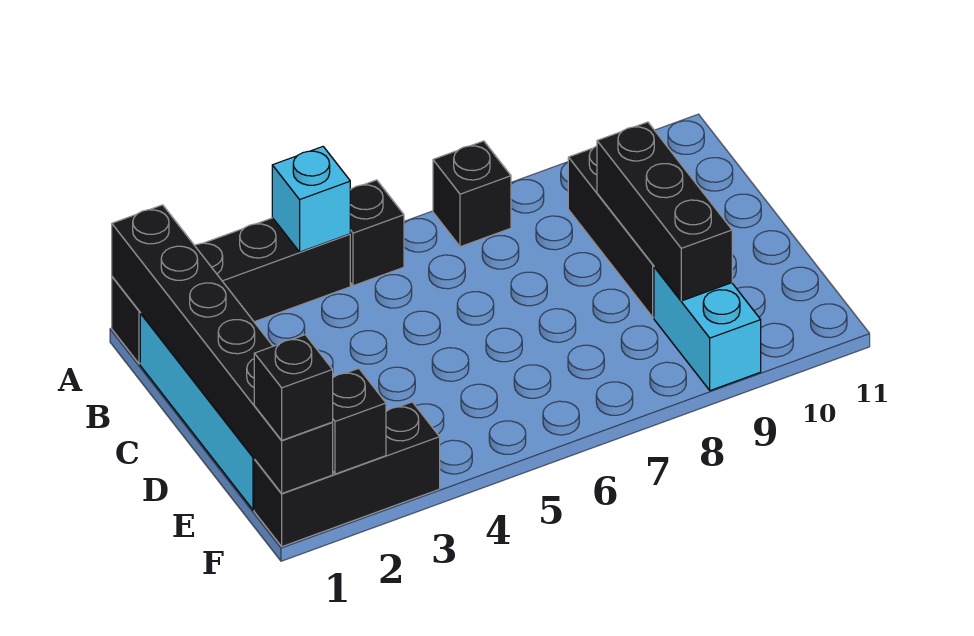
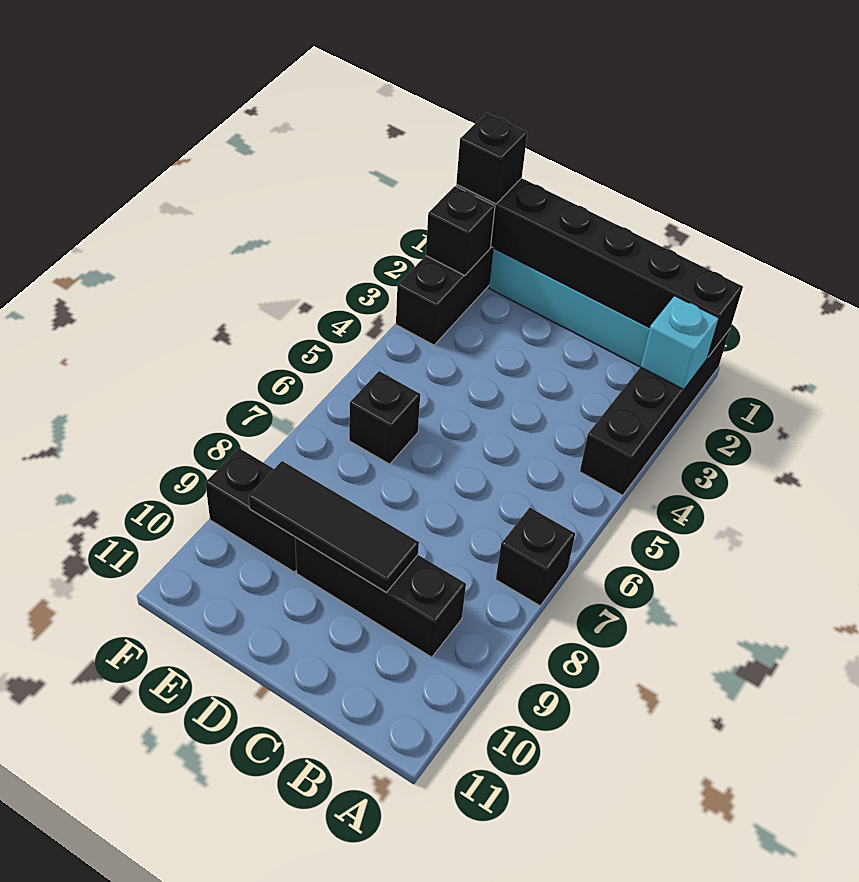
cyan brick A4 level 2 -> cyan brick A2 level 2
black brick A5 level 1 -> black brick E6 level 1
black brick C9:E9 level 2 -> black tile C9:E9 level 2
cyan brick E9:F9 level 1 -> black brick E9:F9 level 1

